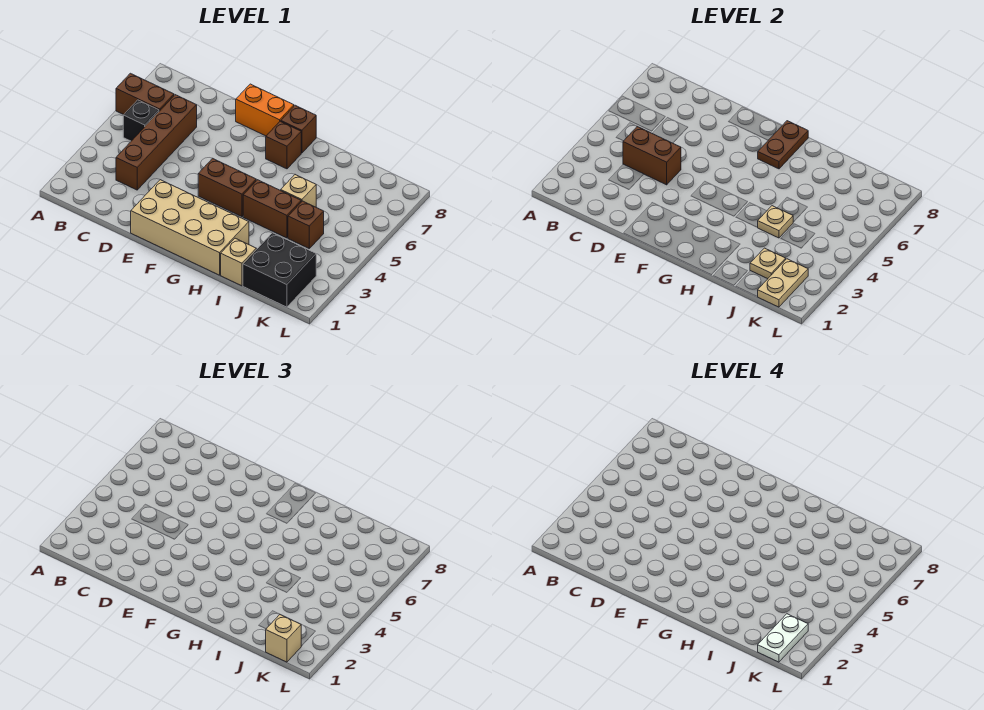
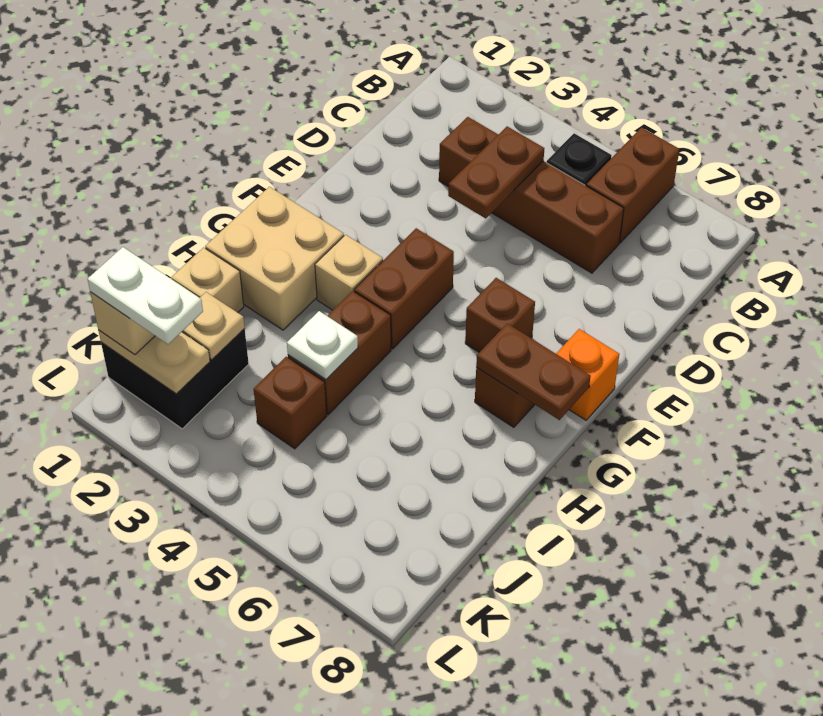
brown brick C4:D4 level 2 -> brown plate C4:D4 level 2
tan brick E1:H2 level 1 -> tan brick G1:H2 level 1
orange brick E8:F8 level 1 -> orange brick F8 level 1
brown brick G8 level 1 -> brown brick F6 level 1
tan plate I4 level 2 -> white plate I4 level 2
tan brick I5 level 1 -> tan brick G3 level 1

